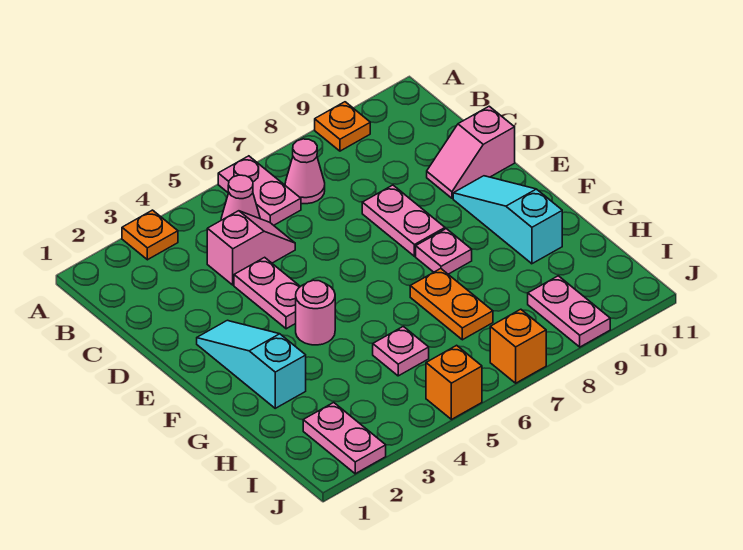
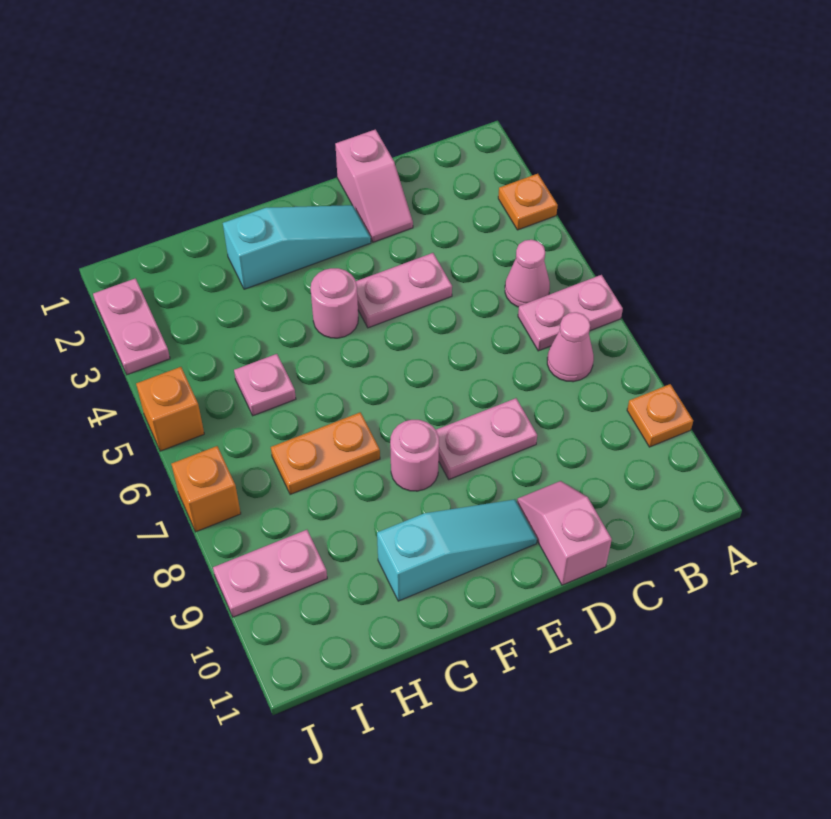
pink slope C4:C5 level 1 top 4 -> pink slope D1:D2 level 1 top 1
pink plate F8 level 1 -> pink round brick F8 level 1
pink plate I2:J2 level 1 -> pink plate J2:J3 level 1

